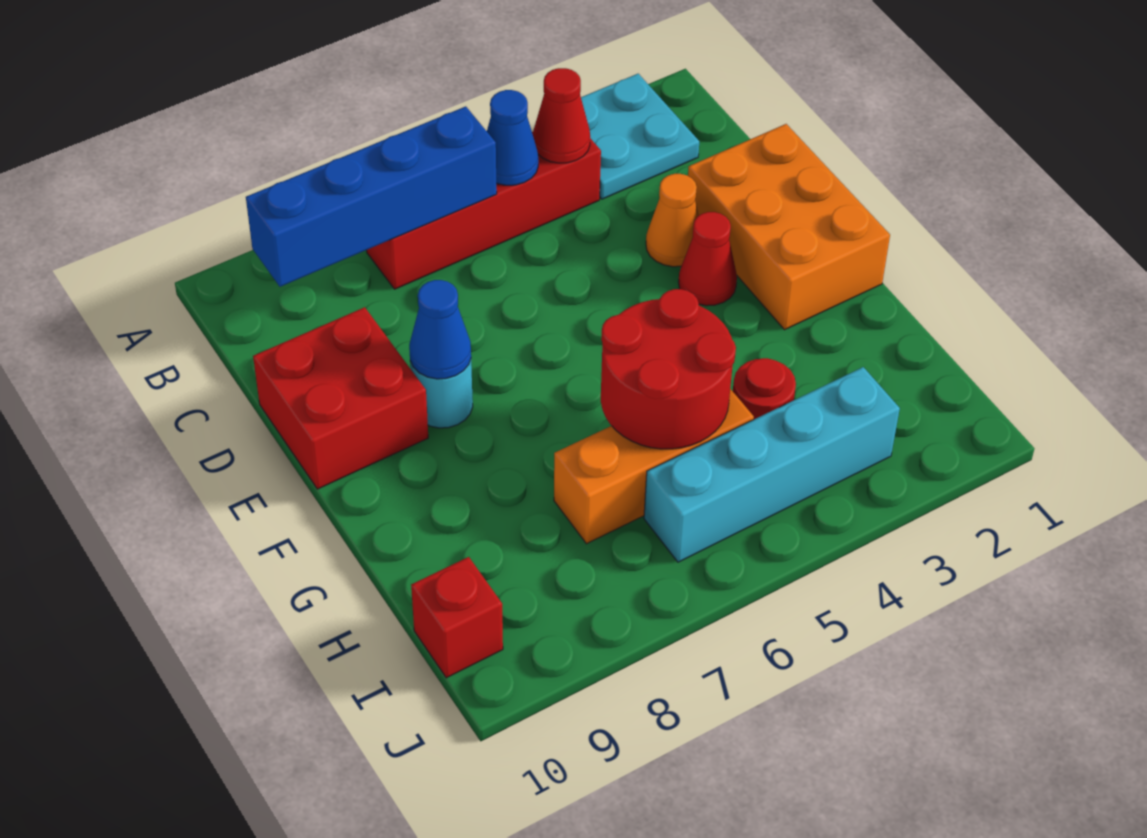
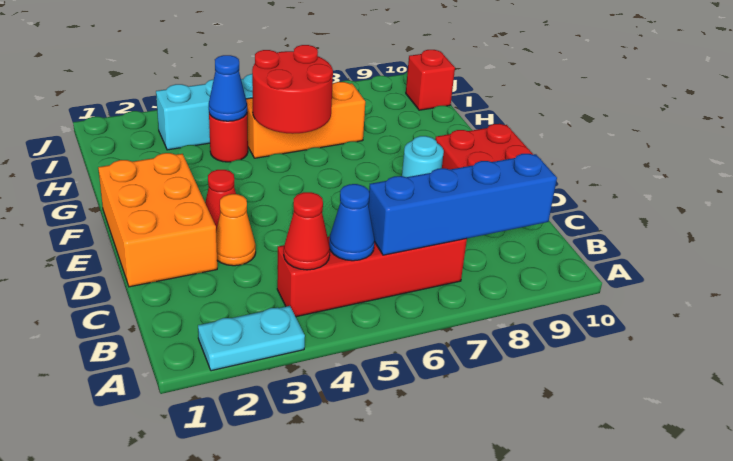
cyan plate A2:B3 level 1 -> cyan plate A2:A3 level 1
blue cone E8 level 2 -> blue cone H4 level 2

